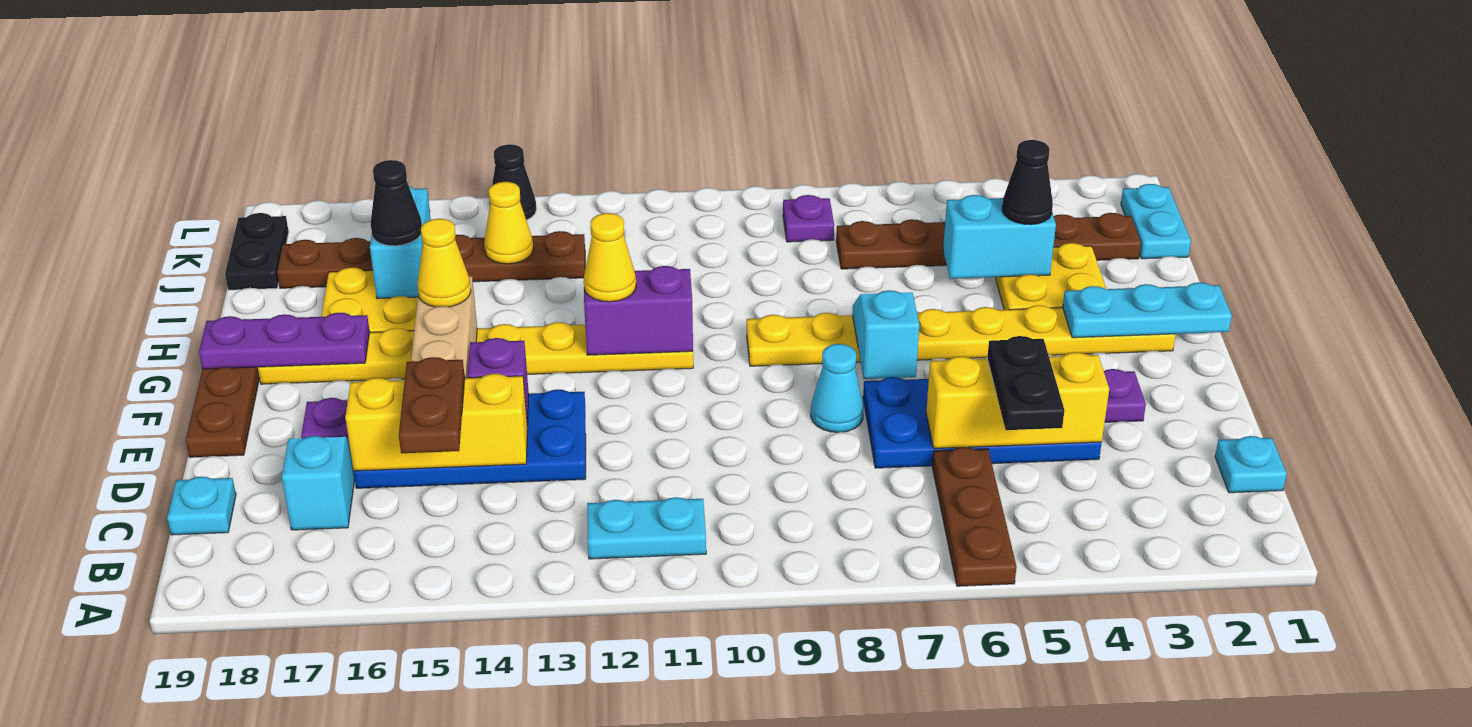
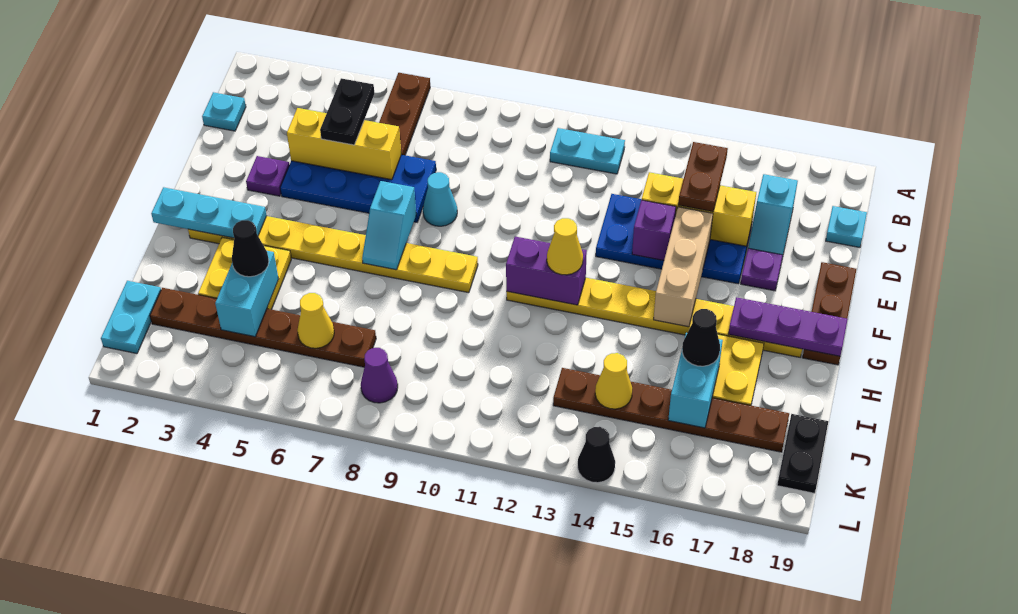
yellow cone G15 level 3 -> yellow cone J6 level 2
cyan brick I4:I5 level 2 -> cyan brick I4:J4 level 2
purple plate K8 level 1 -> purple cone K8 level 1

